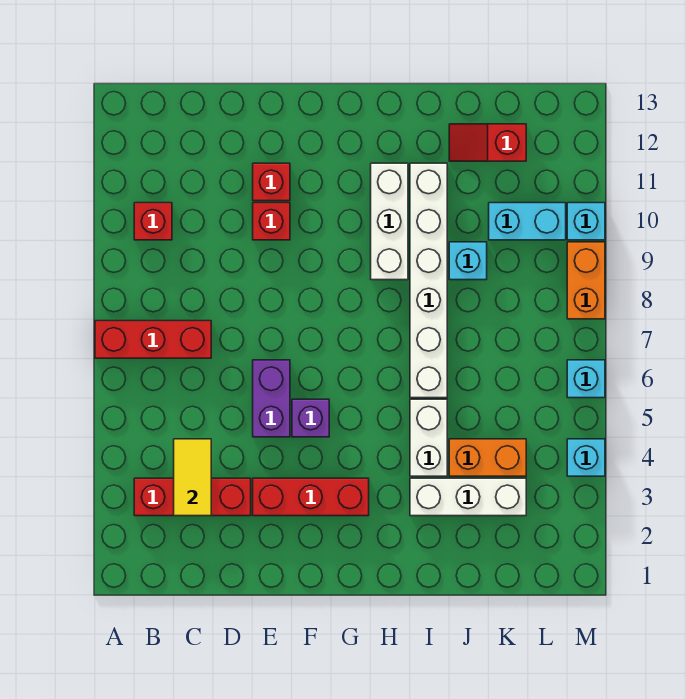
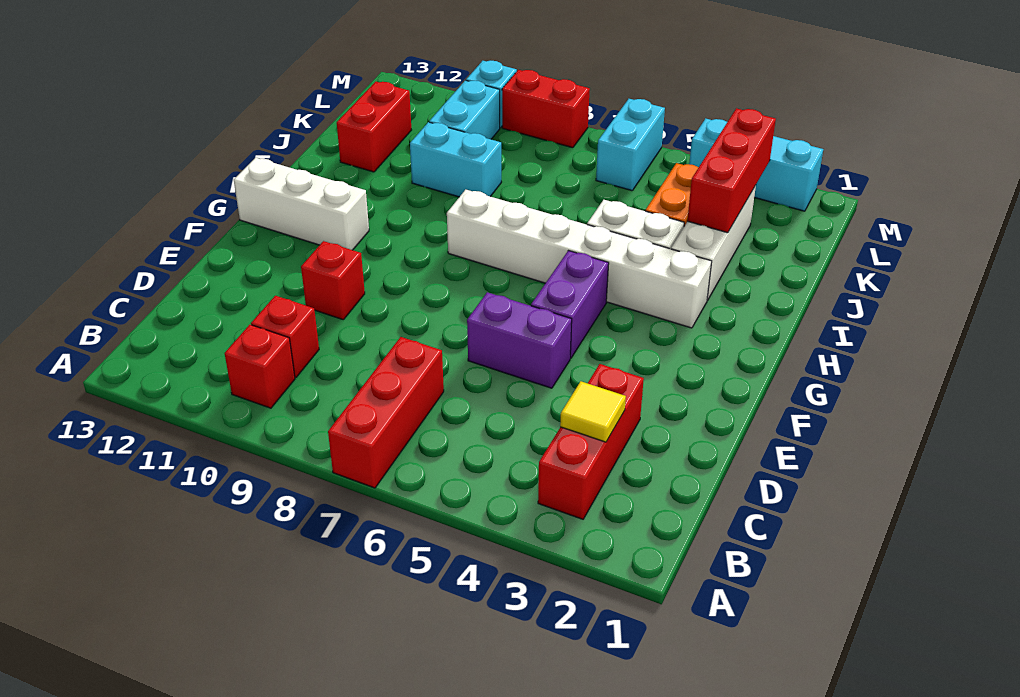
yellow tile C3:C4 level 2 -> yellow tile C3 level 2
red brick E3:G3 level 1 -> red brick J3:L3 level 2
red brick E11 level 1 -> red brick C10 level 1
purple brick F5 level 1 -> purple brick F5:G5 level 1
white brick H9:H11 level 1 -> white brick G11:G13 level 1
white brick I6:I11 level 1 -> white brick H3:H8 level 1
cyan brick J9 level 1 -> cyan brick J9:J10 level 1
red slope J12:K12 level 1 top K -> red brick J12:K12 level 1
cyan brick M4 level 1 -> cyan brick M2:M4 level 1
cyan brick M6 level 1 -> cyan brick L6:M6 level 1
orange brick M8:M9 level 1 -> red brick M8:M9 level 1

